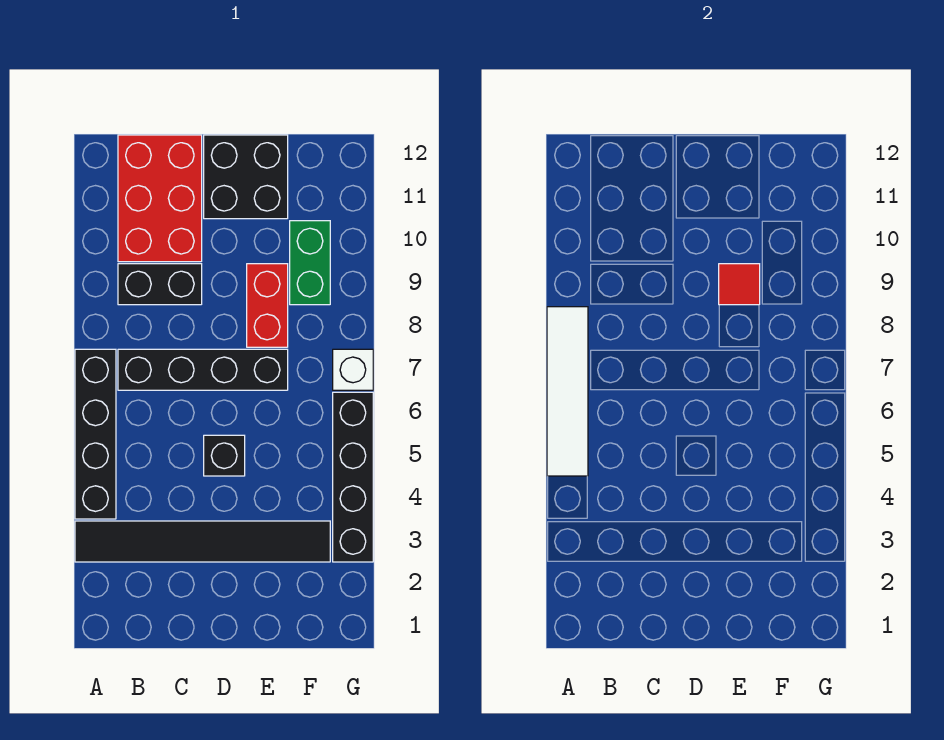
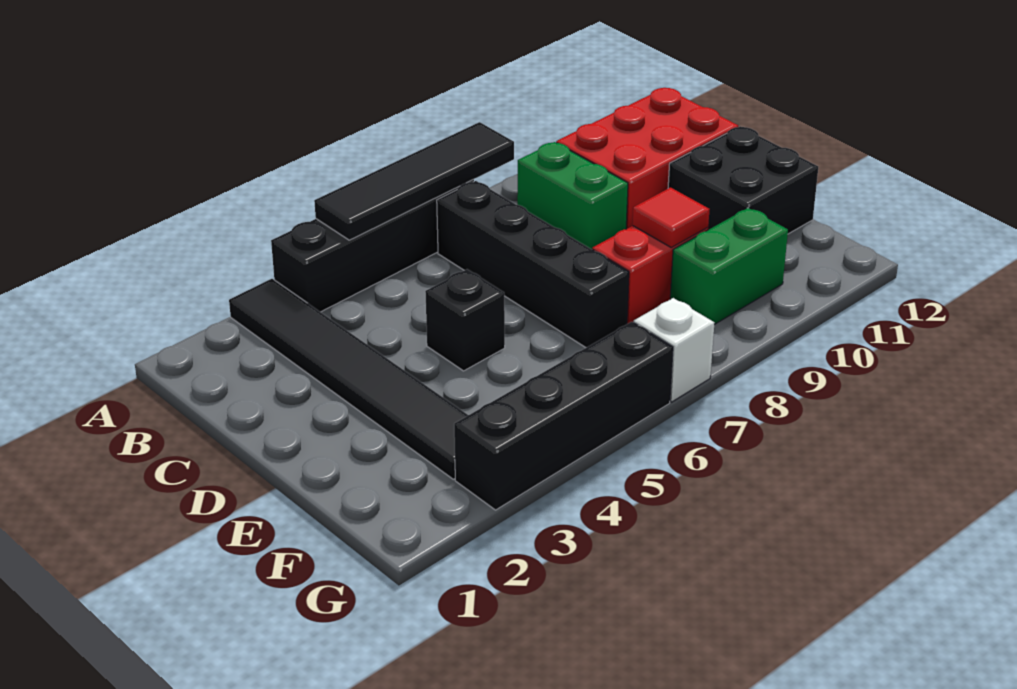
white tile A5:A8 level 2 -> black tile A5:A8 level 2
black brick B9:C9 level 1 -> green brick B9:C9 level 1

